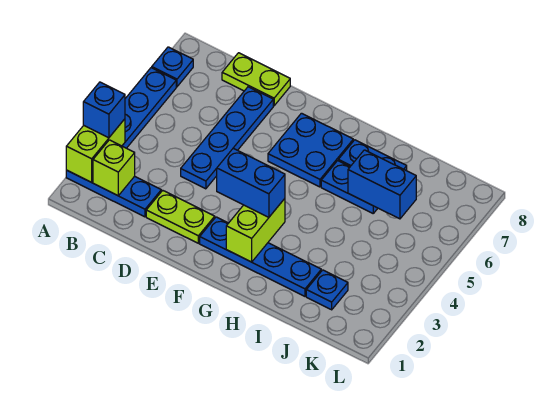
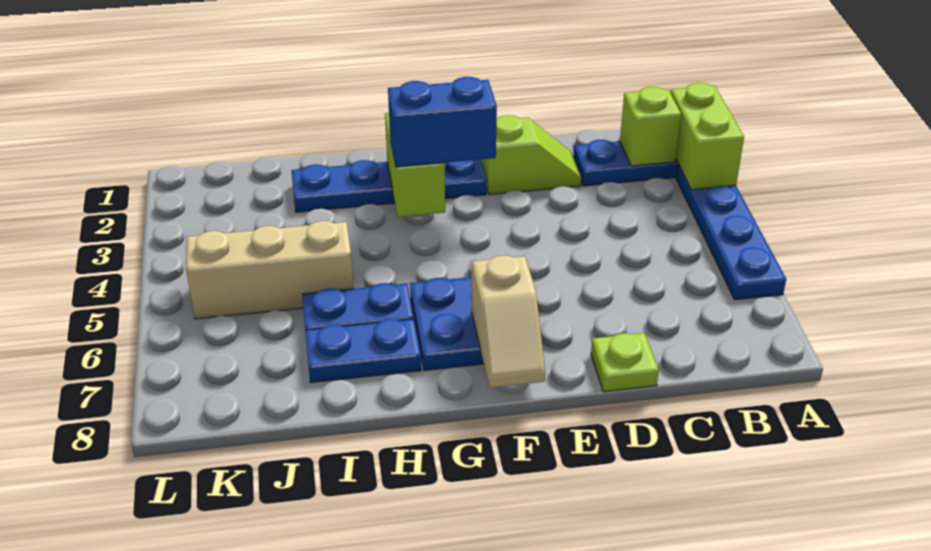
blue brick A3 level 3 -> none
blue plate A7 level 1 -> none
lime plate C8:D8 level 1 -> lime plate D8 level 1
lime plate D2:E2 level 1 -> lime slope D2:E2 level 1 top E
blue plate D4:D7 level 1 -> none
none -> tan slope F7:F8 level 2 top 7
none -> tan brick I5:K5 level 1
blue brick I6:J6 level 2 -> none
blue plate J2 level 1 -> none

